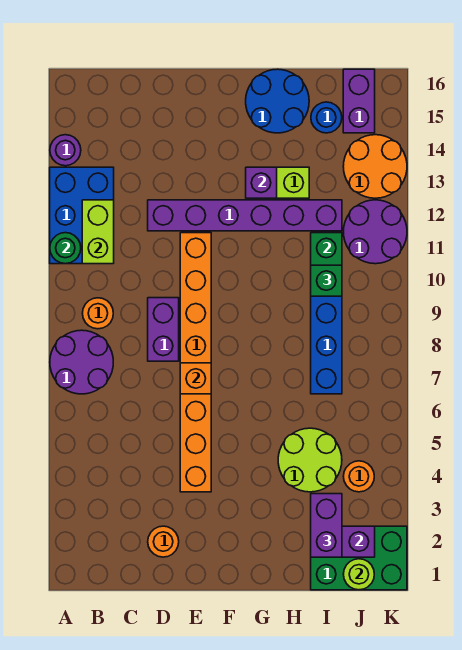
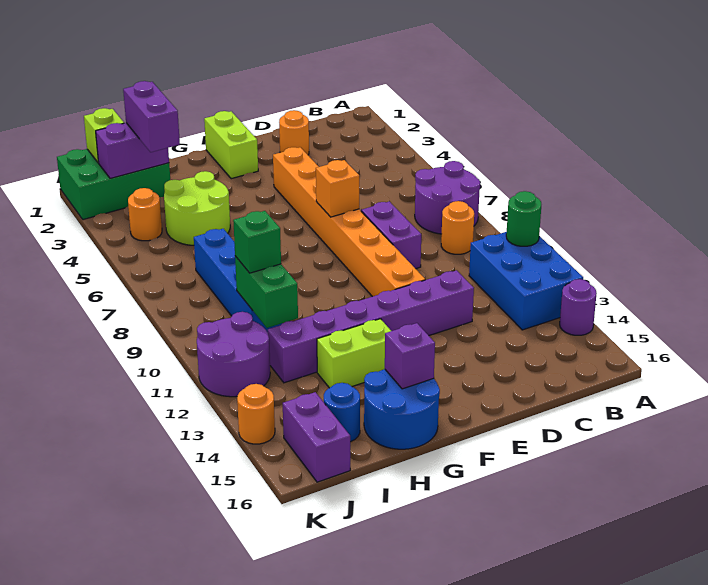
lime brick B11:B12 level 2 -> lime brick F1:F2 level 1
purple brick G13 level 2 -> purple brick G15 level 2
lime round brick J1 level 2 -> lime brick J1 level 2
orange round brick J13:K14 level 1 -> orange round brick K14 level 1

